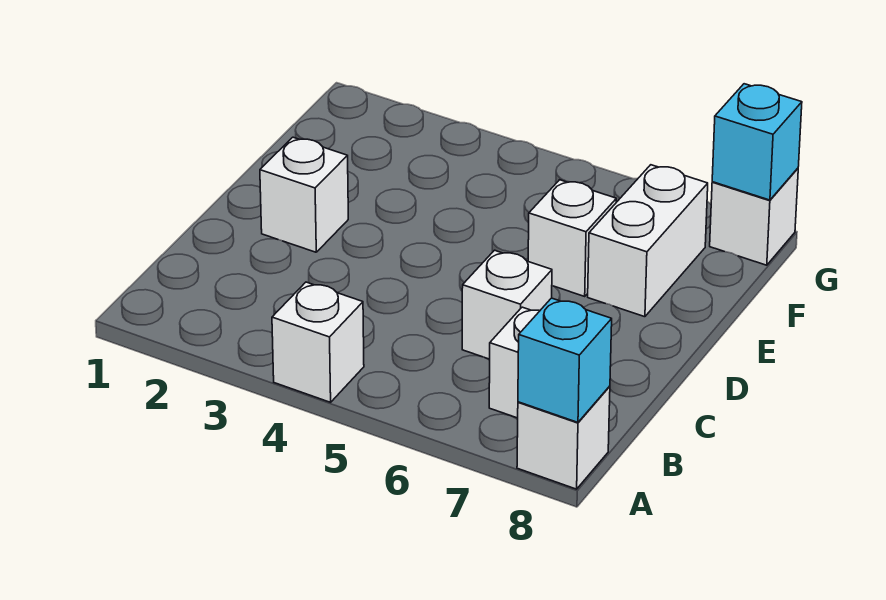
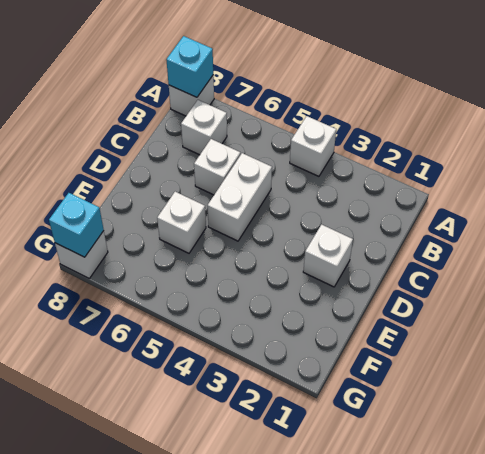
white brick E7:F7 level 1 -> white brick C5:D5 level 1

